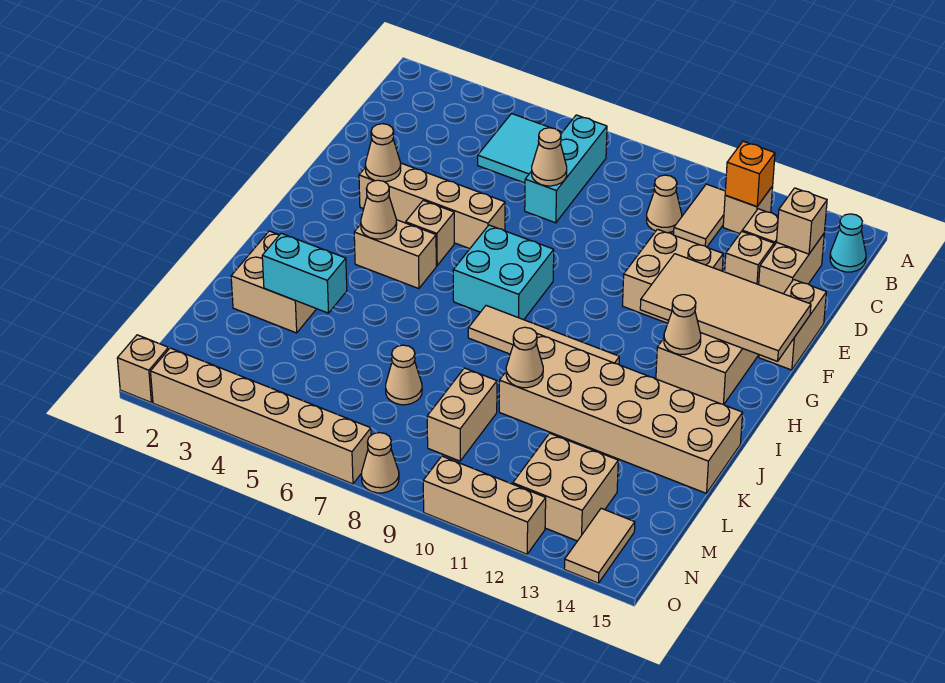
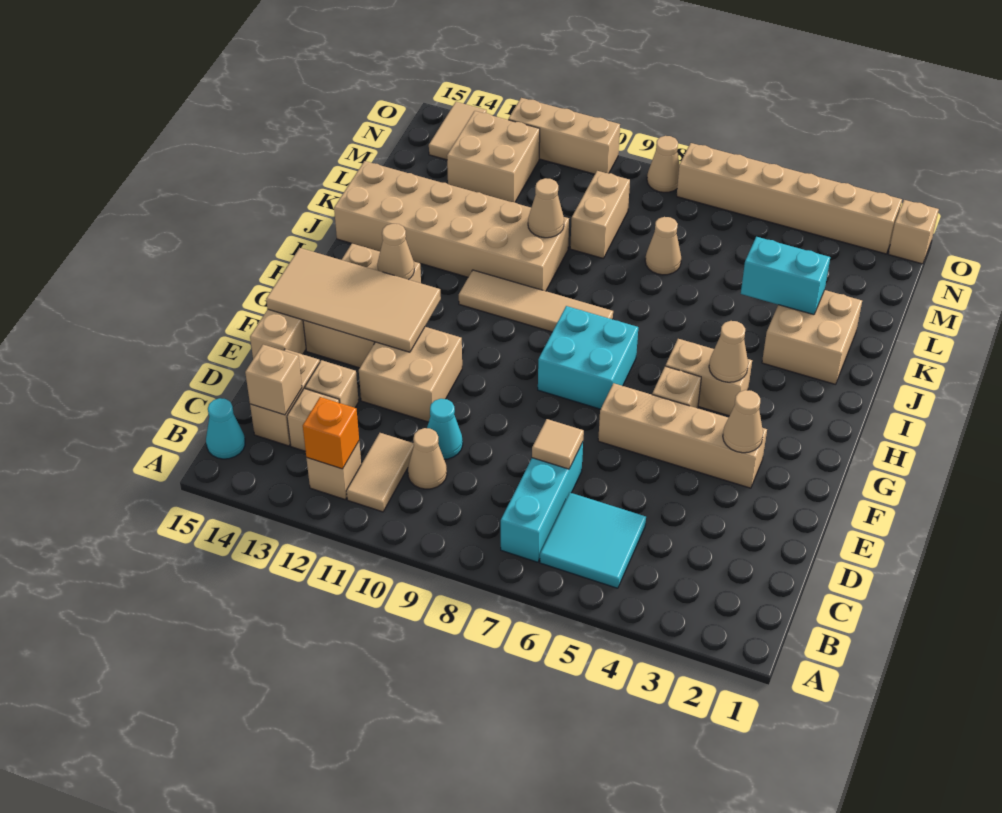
tan cone D7 level 2 -> tan tile D7 level 2
none -> cyan cone D10 level 1

